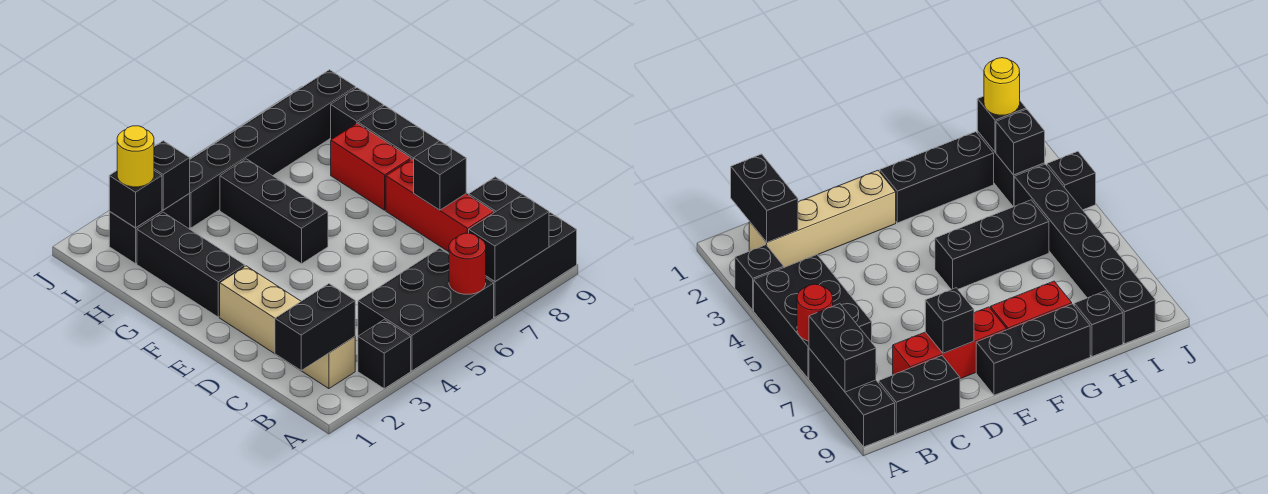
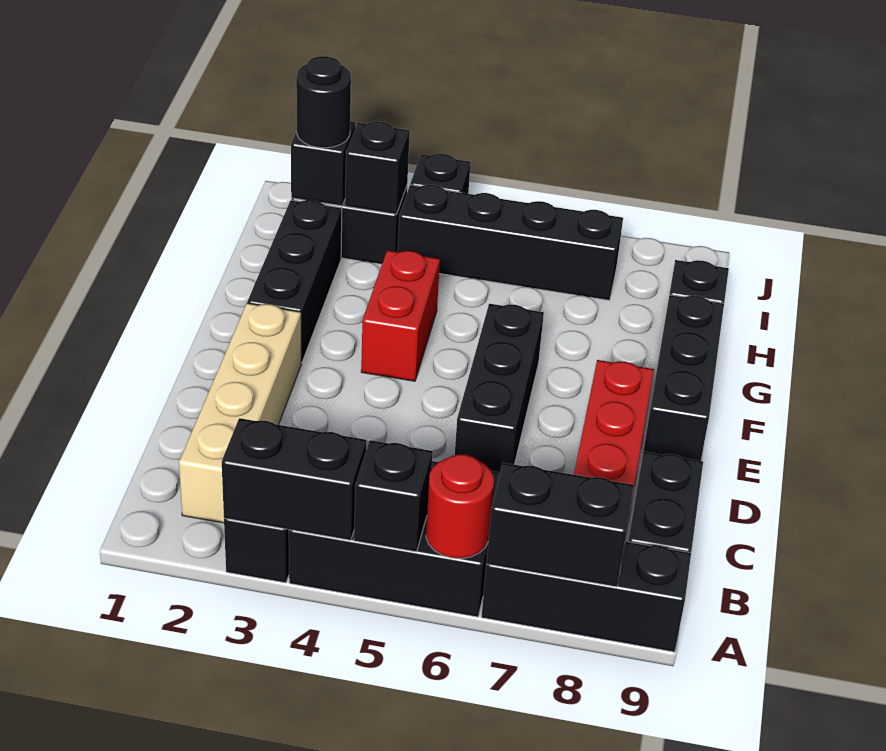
black brick B1:B2 level 2 -> black brick A3:A4 level 2
black brick D8 level 2 -> black brick A5 level 2
black brick F5:H5 level 1 -> black brick D6:F6 level 1
red brick F8:G8 level 1 -> red brick F4:G4 level 1
yellow round brick I2 level 3 -> black round brick I2 level 3
black brick I4:I9 level 1 -> black brick I4:I7 level 1

